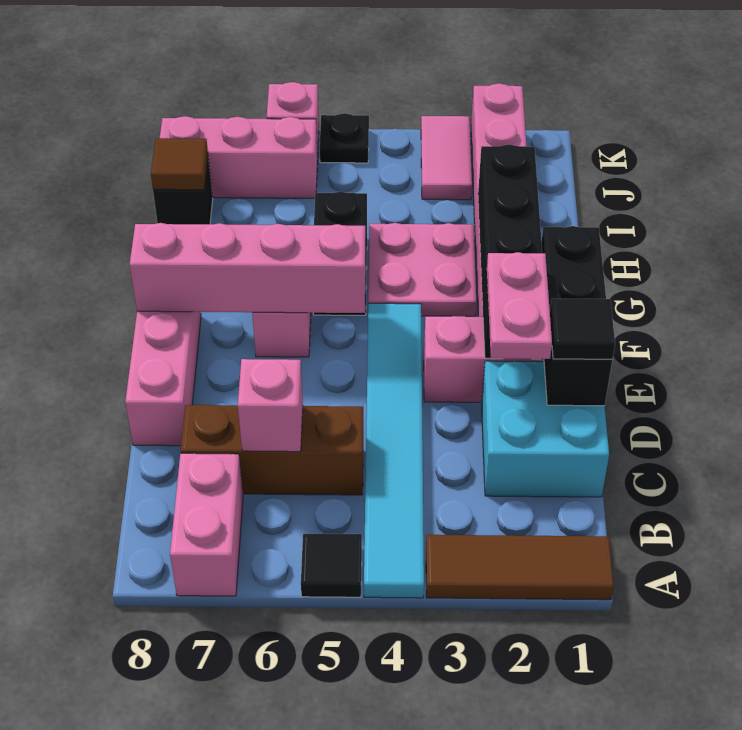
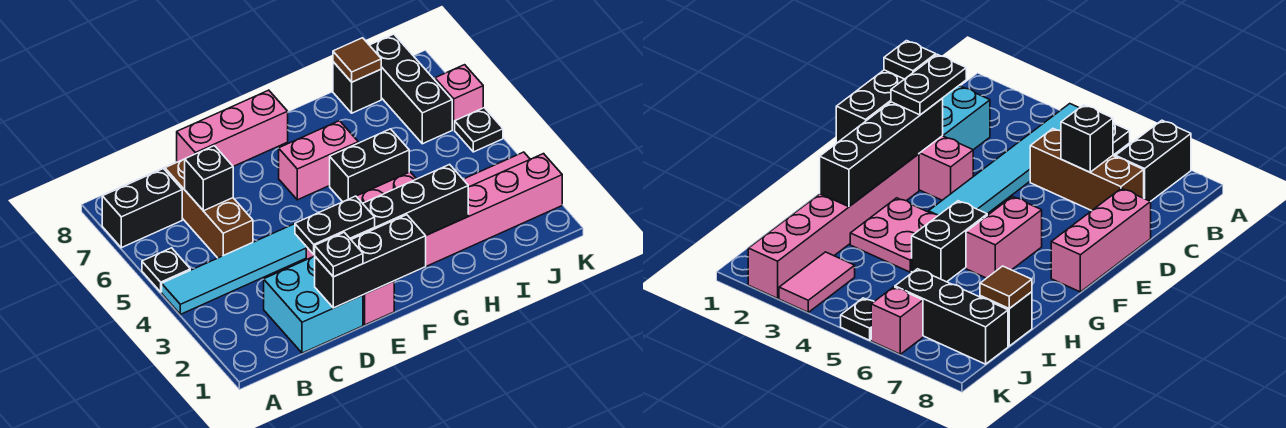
brown tile A1:A3 level 1 -> none
black tile A5 level 1 -> black plate A5 level 1
pink brick A7:B7 level 1 -> black brick A7:B7 level 1
pink brick C6 level 2 -> black brick C6 level 2
black tile D1 level 3 -> black plate D1 level 3
pink plate D2:E2 level 3 -> black plate D2:E2 level 3
pink brick F5:F8 level 2 -> none
pink brick J6:J8 level 1 -> black brick J6:J8 level 1

